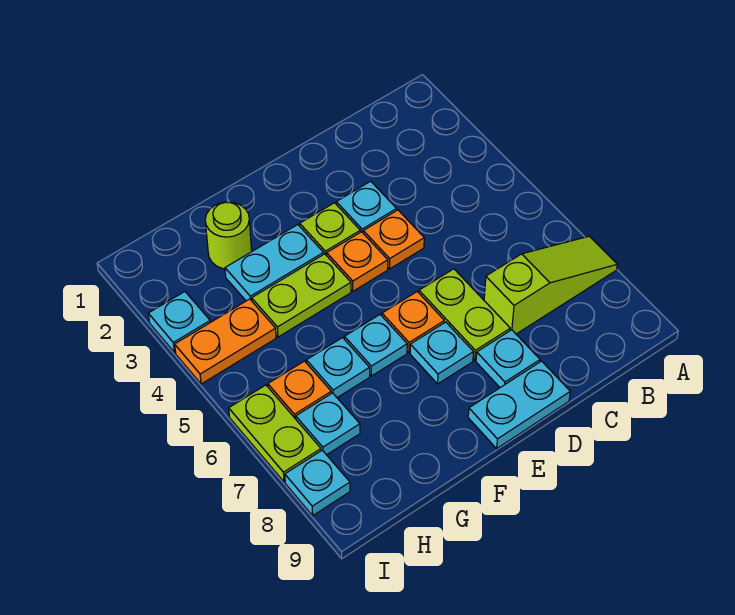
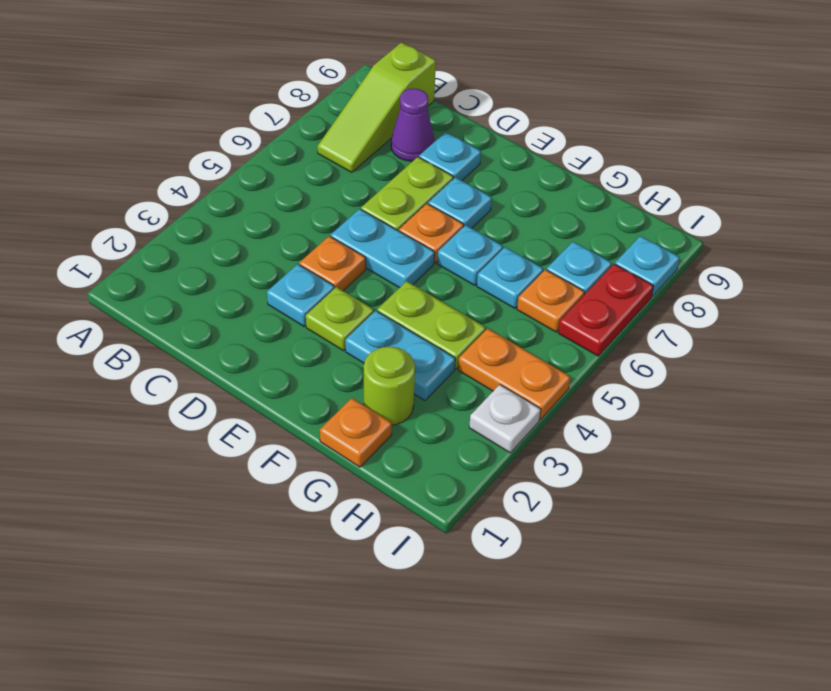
lime slope A7:C7 level 1 top C -> lime slope B7:B9 level 1 top 9
none -> purple cone C8 level 1
cyan plate D9:E9 level 1 -> cyan plate D5:E5 level 1
orange plate E4 level 1 -> orange plate G1 level 1
cyan plate I3 level 1 -> white plate I3 level 1
lime plate I6:I7 level 1 -> red plate I6:I7 level 1

